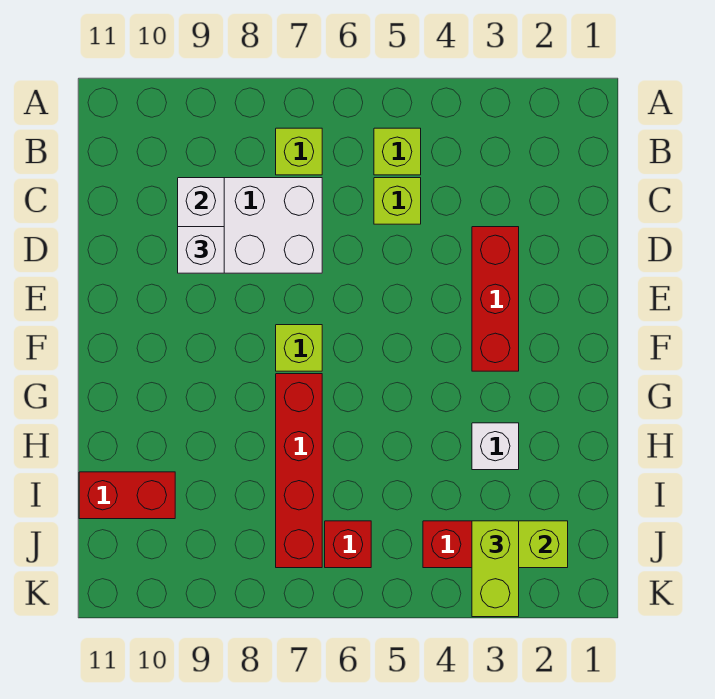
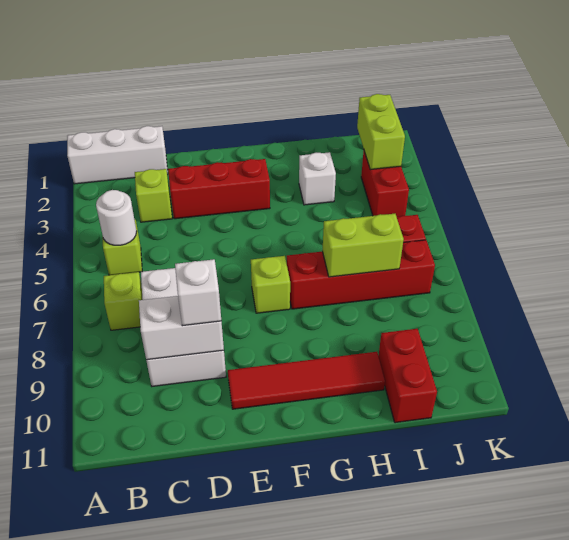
none -> white brick A1:C1 level 1
none -> white round brick B5 level 2
lime brick C5 level 1 -> lime brick C3 level 1
none -> red tile E10:H10 level 1
lime brick J3:K3 level 3 -> lime brick H7:I7 level 2

